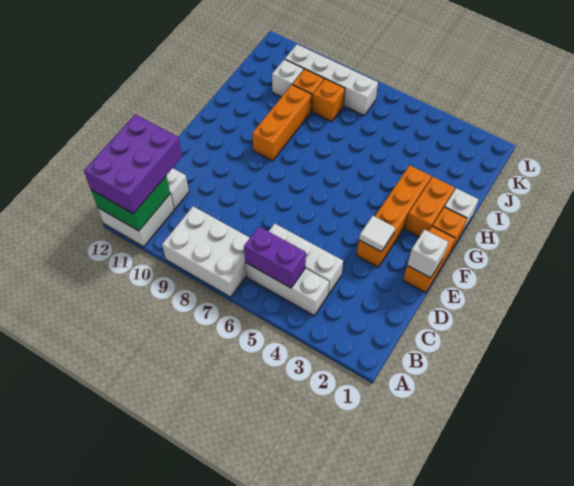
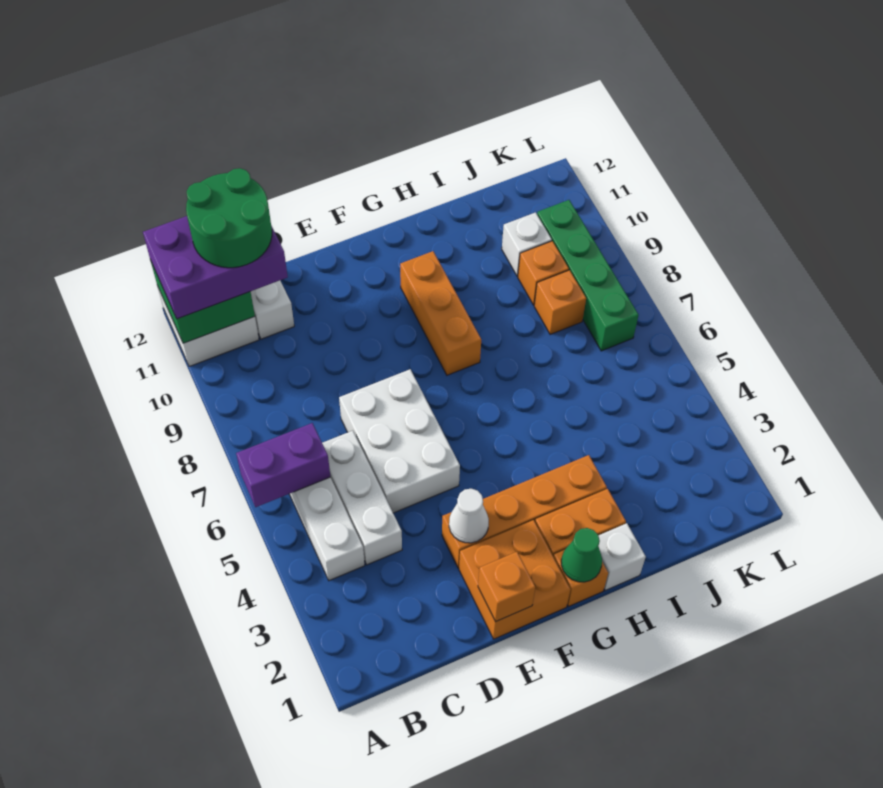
white brick A7:B9 level 1 -> white brick D5:E7 level 1
purple brick B5:B6 level 2 -> purple brick A6:B6 level 2
none -> green round brick B11:C12 level 4
orange brick E1:F1 level 1 -> orange brick E1:F2 level 1
white brick E1 level 2 -> orange brick E1 level 2
white tile E3 level 2 -> white cone E3 level 2
none -> green cone G1 level 2
orange brick G9:I9 level 1 -> orange brick G8:G10 level 1
white brick K7:K10 level 1 -> green brick K7:K10 level 1

